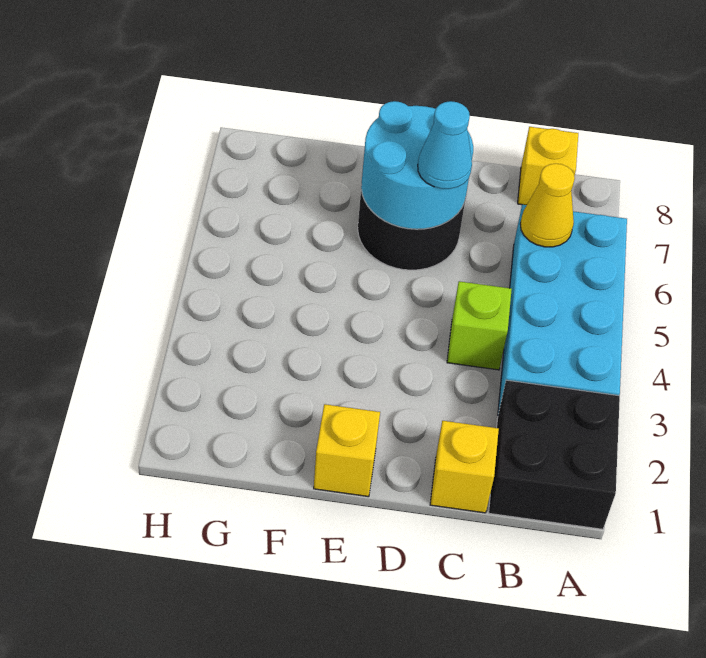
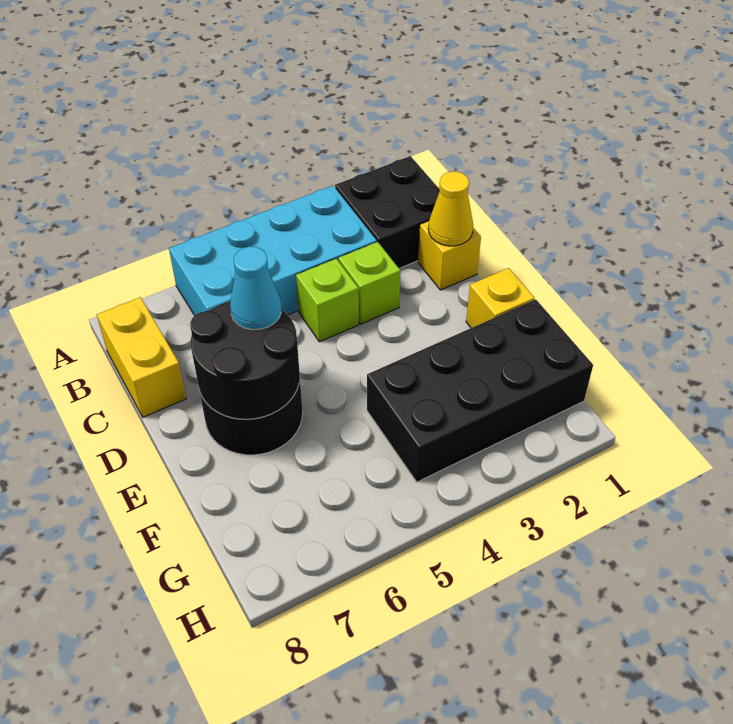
yellow cone B6 level 2 -> yellow cone C1 level 2
yellow brick B8 level 1 -> yellow brick B8:C8 level 1
none -> lime brick C3 level 1
cyan round brick D6:E7 level 2 -> black round brick D6:E7 level 2
none -> black brick F1:G4 level 1

